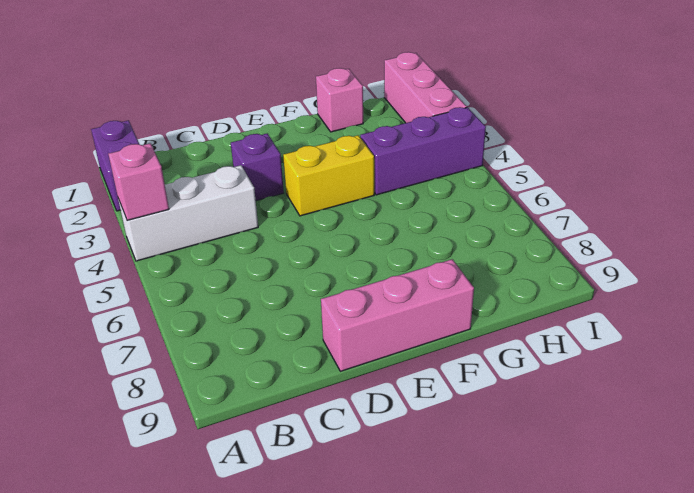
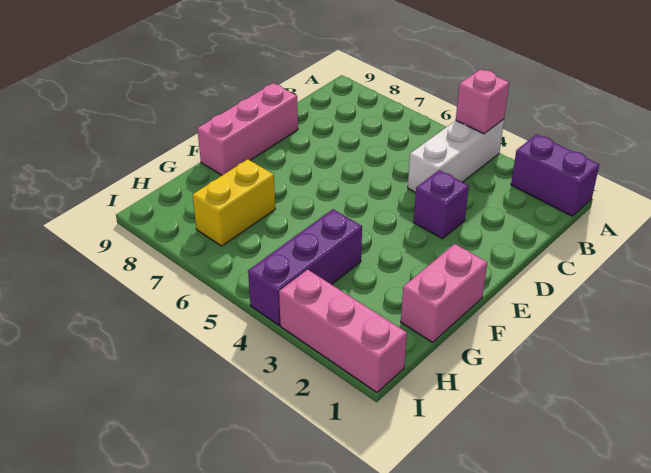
yellow brick E4:F4 level 1 -> yellow brick G7:H7 level 1
pink brick G1 level 1 -> pink brick F1:G1 level 1

